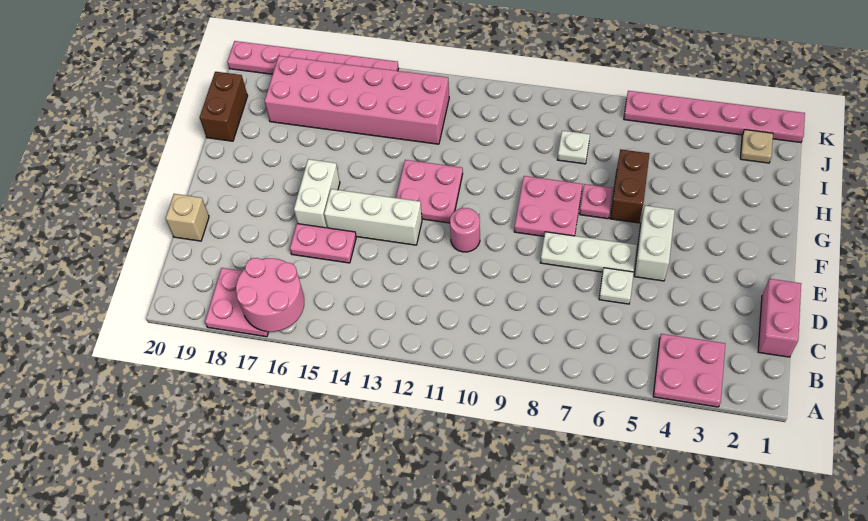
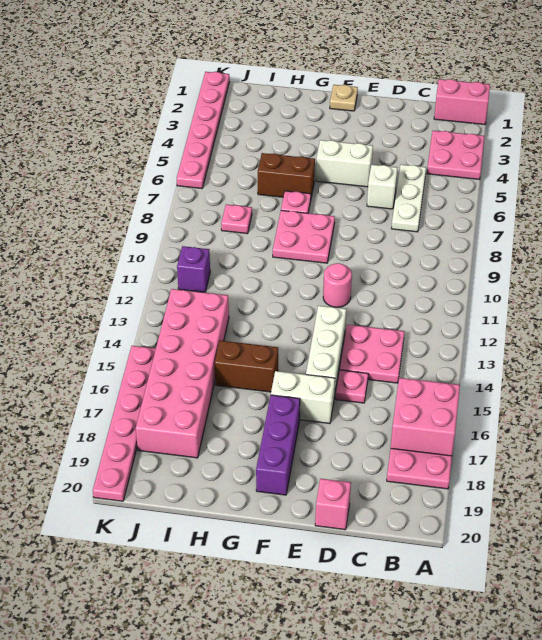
pink round brick A16:B17 level 2 -> pink brick A16:B17 level 2
pink brick C1:D1 level 1 -> pink brick A1:B1 level 1
white plate D6 level 1 -> white brick D6 level 1
pink plate D15:D16 level 1 -> pink plate D15 level 1
tan brick D20 level 1 -> pink brick D20 level 1
white plate E6:E8 level 1 -> white plate C5:C7 level 1
pink plate F12:G13 level 1 -> pink plate C13:D14 level 1
none -> purple brick F17:F19 level 1
brown brick H20:I20 level 1 -> brown brick G15:H15 level 1
white plate I8 level 1 -> pink plate I8 level 1
tan plate J2 level 1 -> tan plate F1 level 1
none -> purple brick J11 level 1

